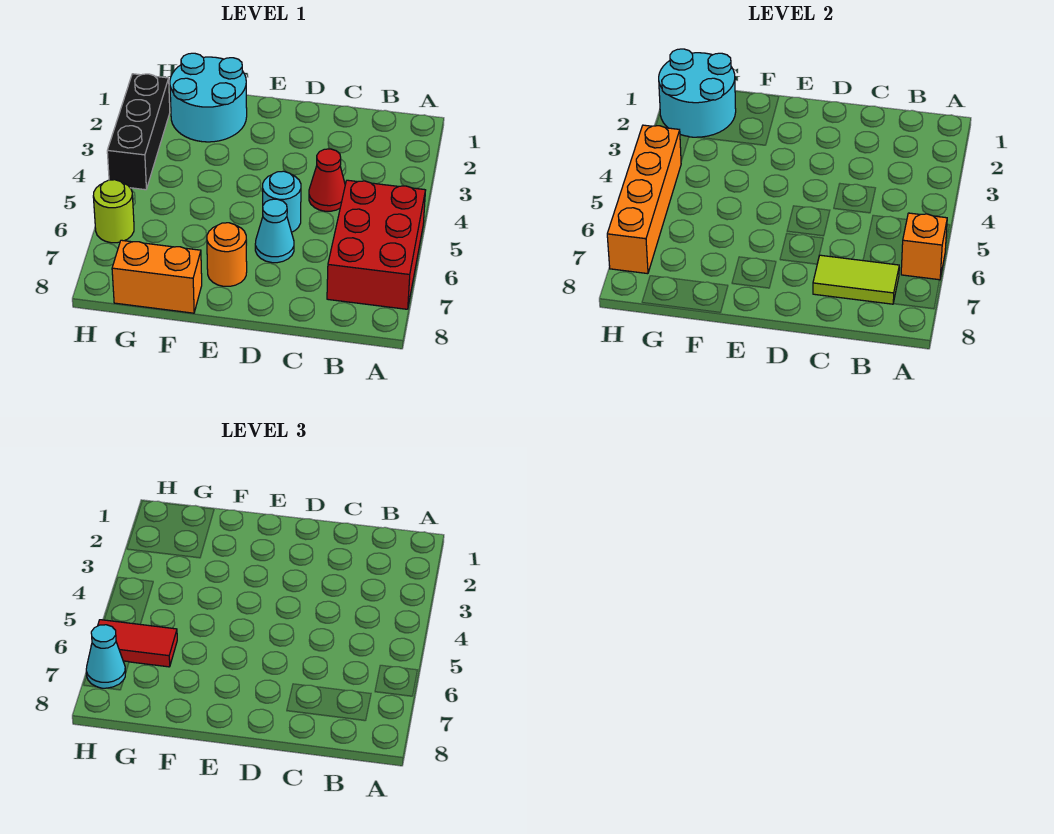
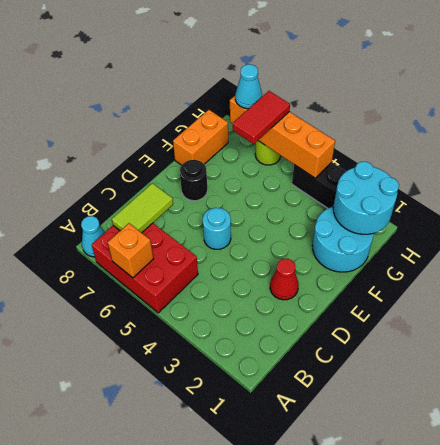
red cone C4 level 1 -> red cone D2 level 1
cyan cone D6 level 1 -> cyan cone A8 level 1
orange round brick E7 level 1 -> black round brick E7 level 1

